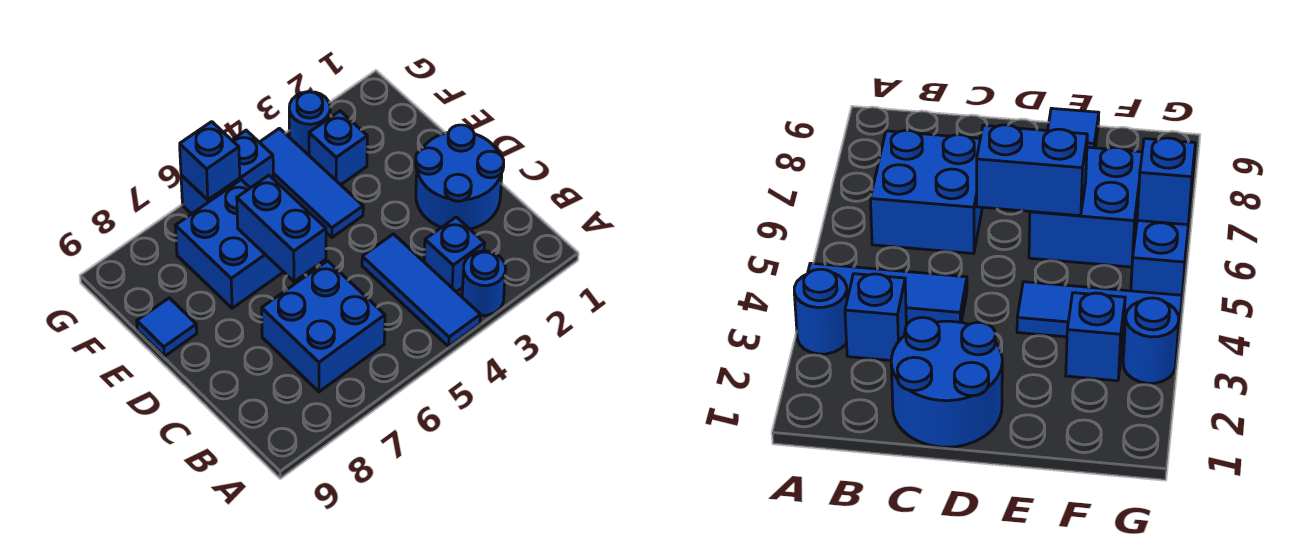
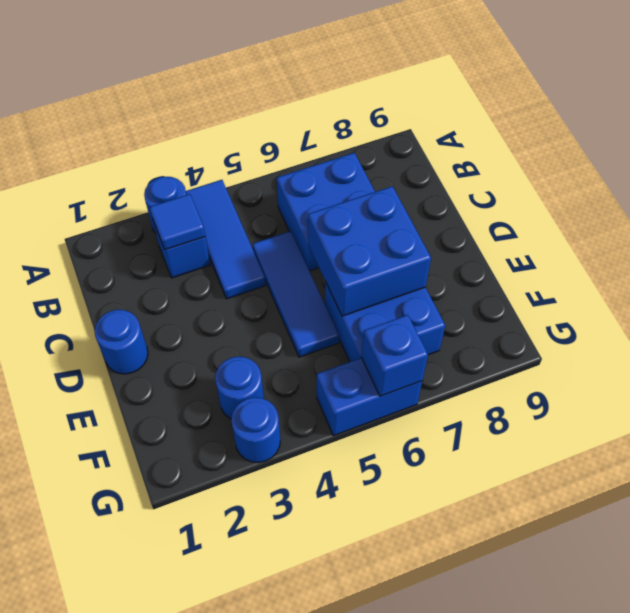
blue round brick C1:D2 level 1 -> blue round brick D1 level 1
blue brick D6:E6 level 2 -> blue brick D6:E7 level 2
blue tile E4:G4 level 1 -> blue tile C5:E5 level 1
blue tile E9 level 1 -> blue tile B3 level 2
blue brick F3 level 1 -> blue round brick F3 level 1

